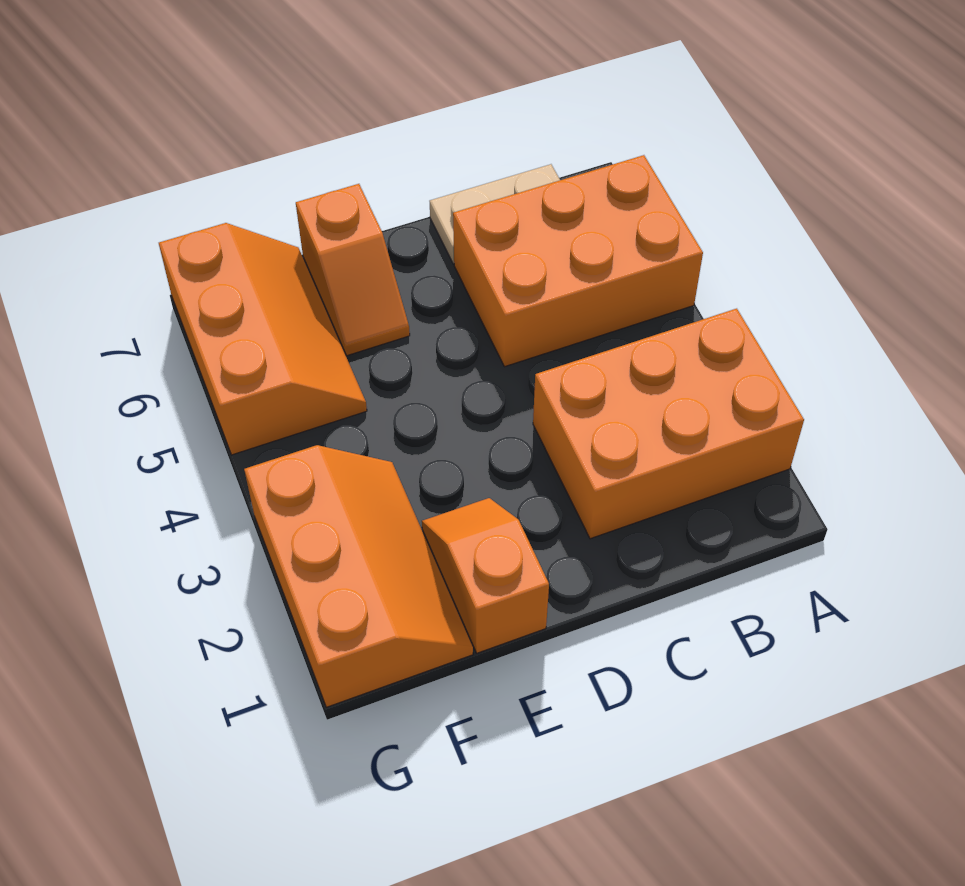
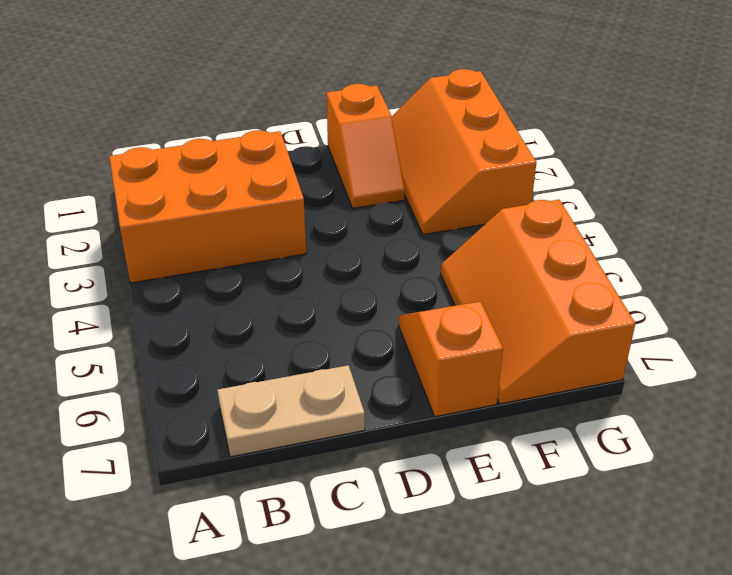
orange brick A5:C6 level 1 -> none

